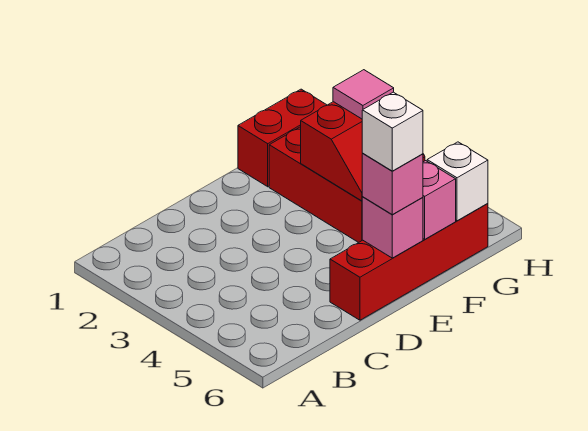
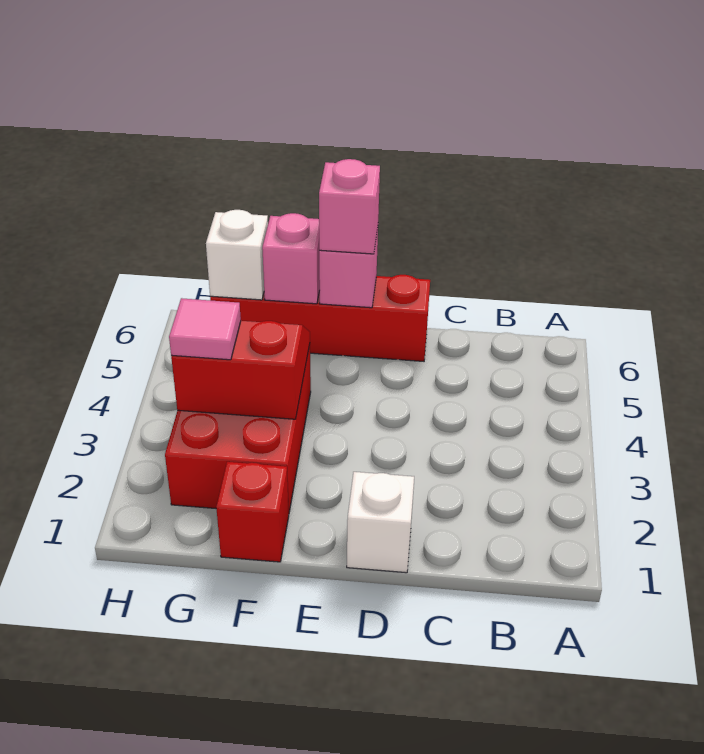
white brick E6 level 4 -> white brick D1 level 1
red brick F1:G1 level 1 -> red brick F1 level 1

